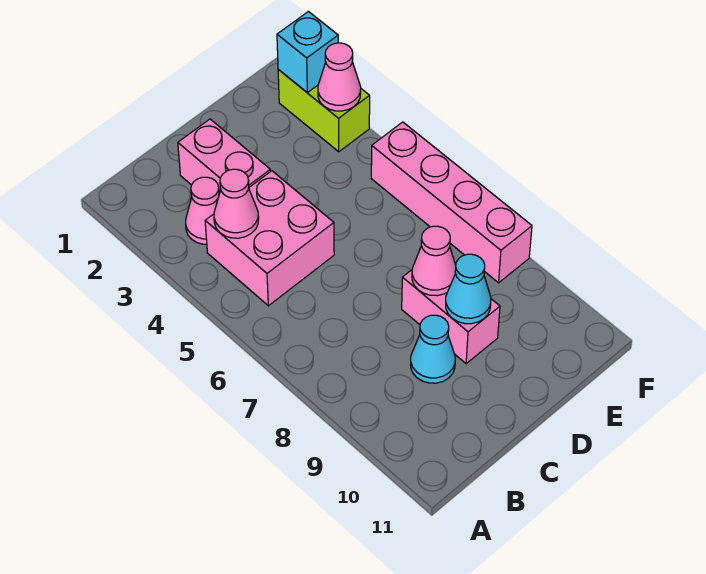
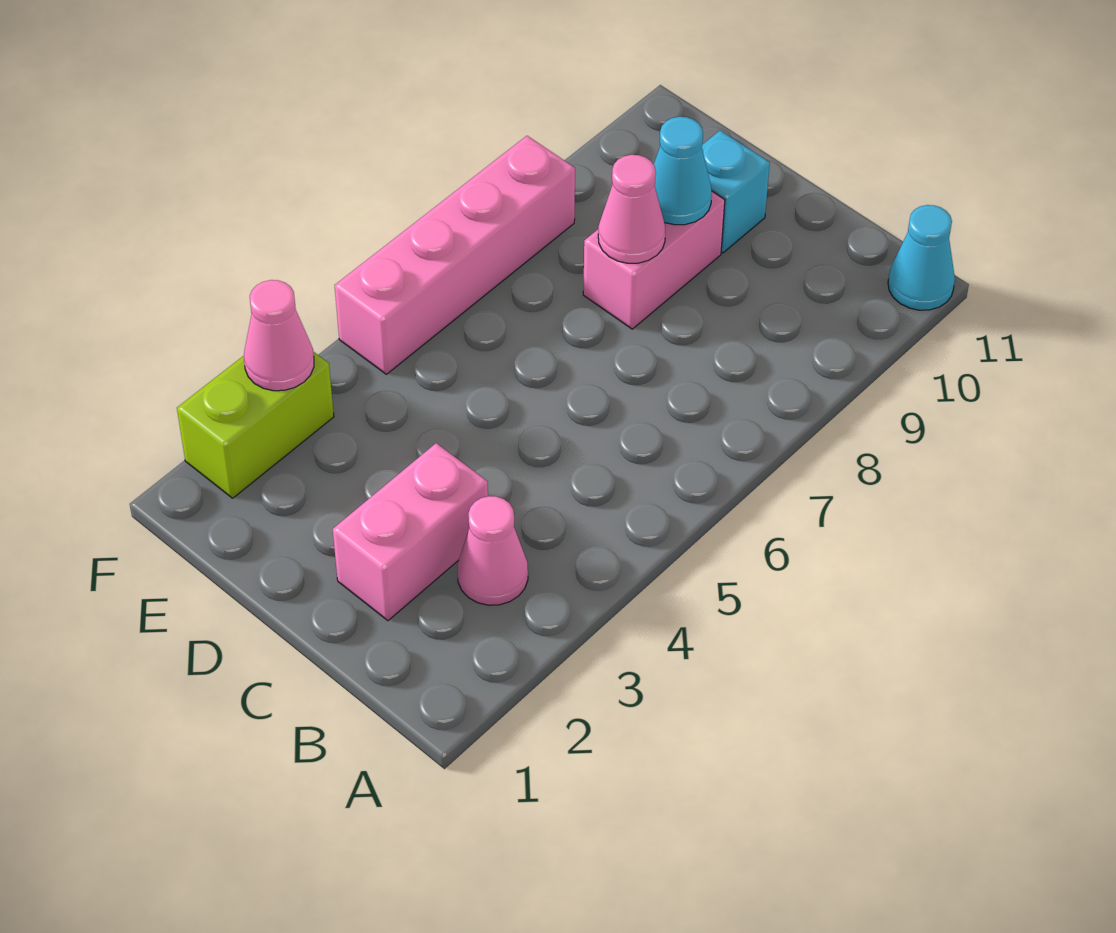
pink brick B4:C5 level 1 -> none
pink cone B4 level 2 -> none
cyan cone C9 level 1 -> cyan cone A11 level 1
cyan brick F2 level 2 -> cyan brick D10 level 1

